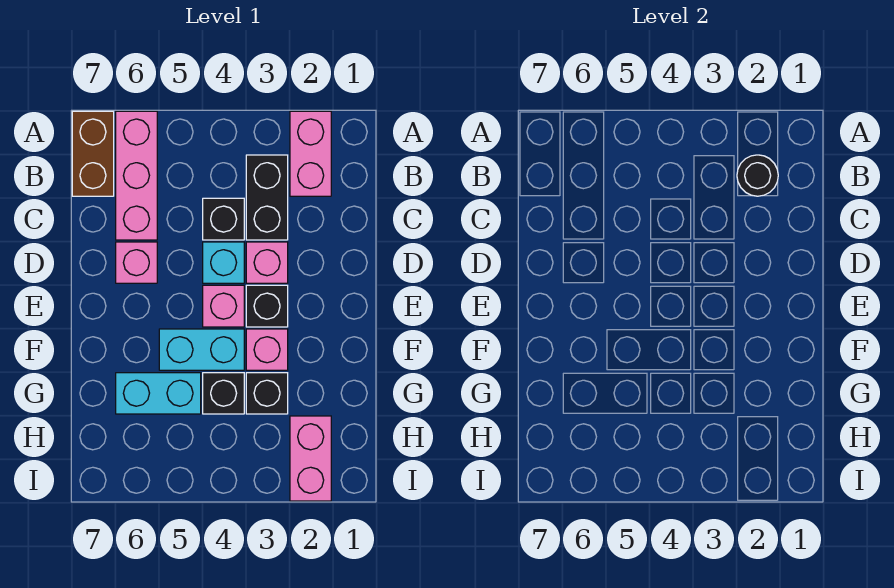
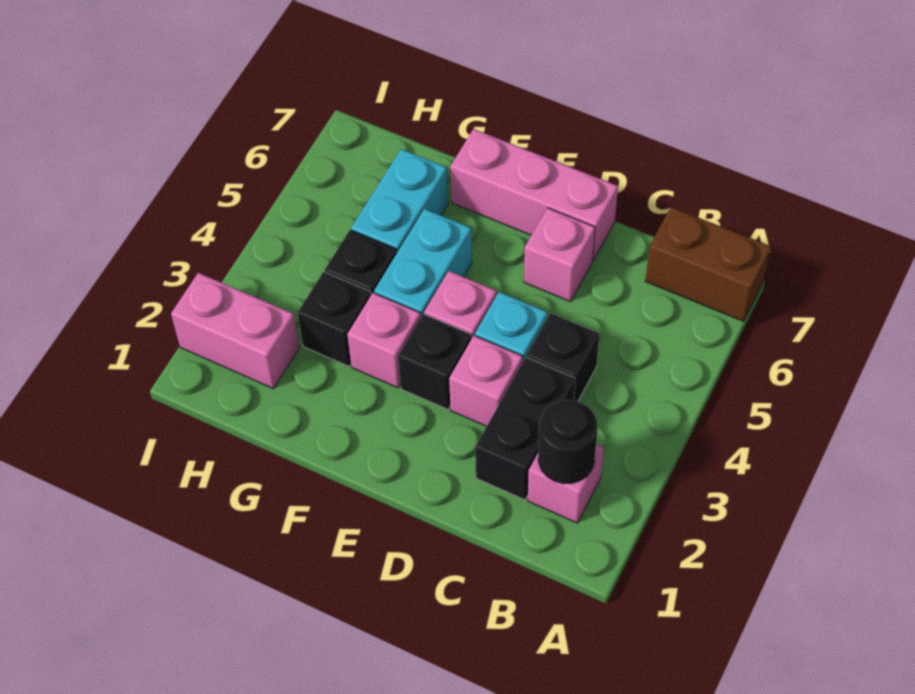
pink brick A2:B2 level 1 -> pink brick B2 level 1
pink brick A6:C6 level 1 -> pink brick D7:F7 level 1
black brick B3:C3 level 1 -> black brick C2:C3 level 1

